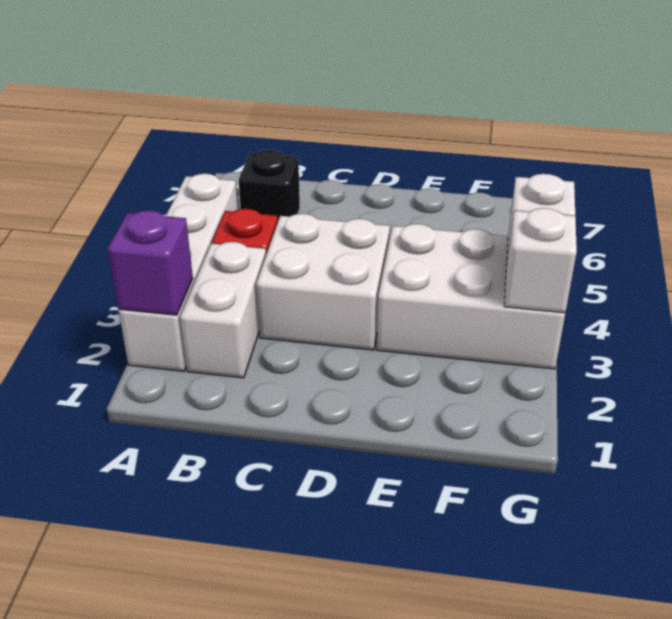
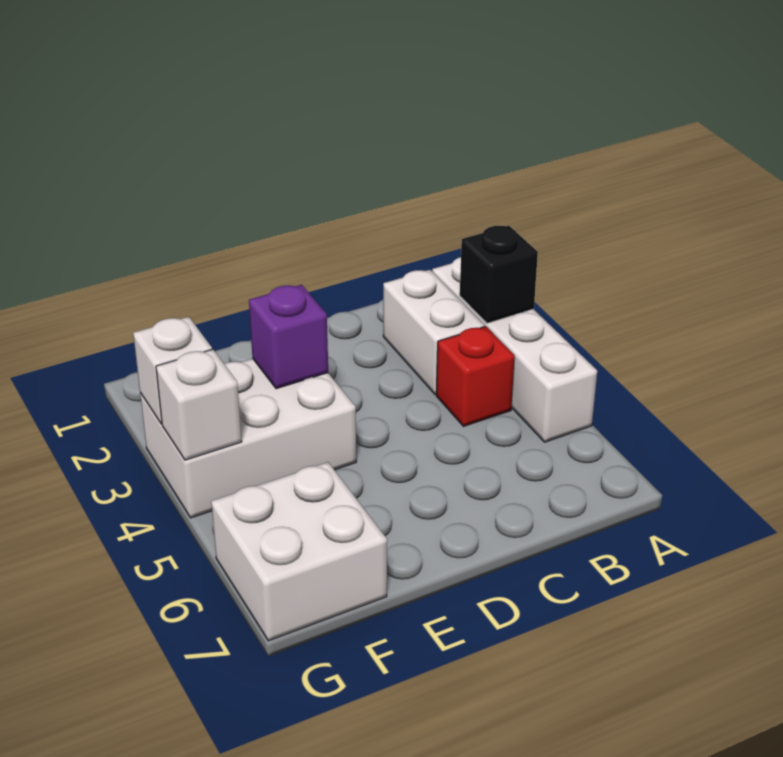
purple brick A2 level 2 -> purple brick E3 level 2
black brick B6 level 1 -> black brick A3 level 2
white brick C3:D4 level 1 -> white brick F6:G7 level 1

